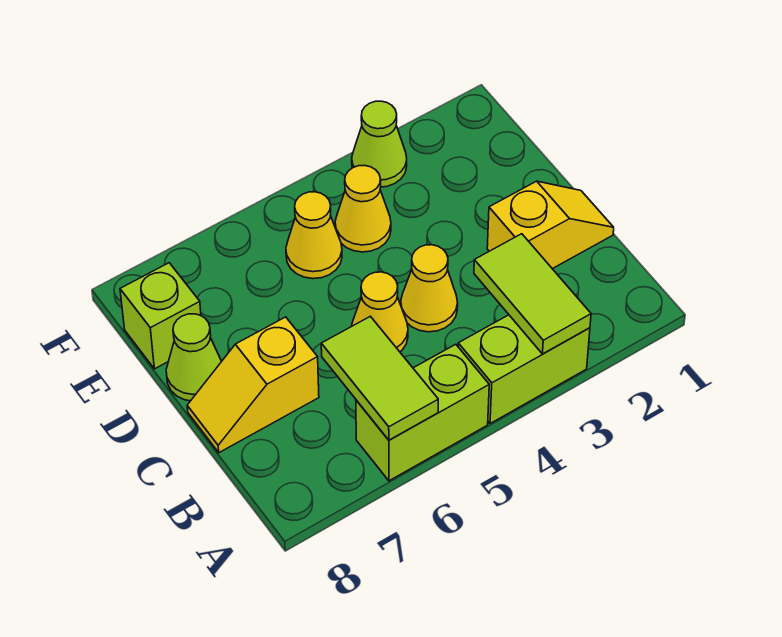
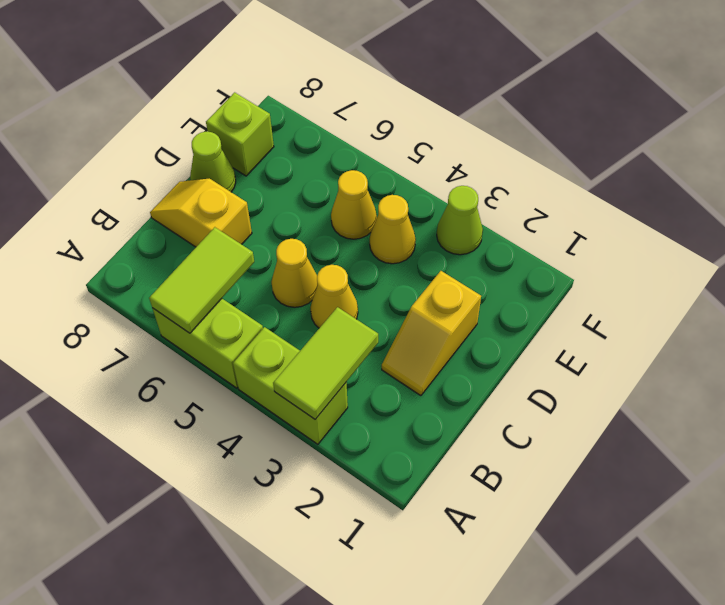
yellow slope C1:C2 level 1 top 2 -> yellow slope C2:D2 level 1 top D

